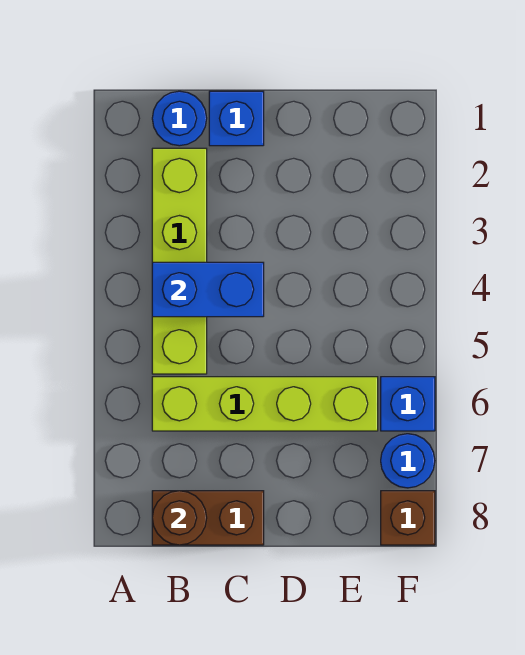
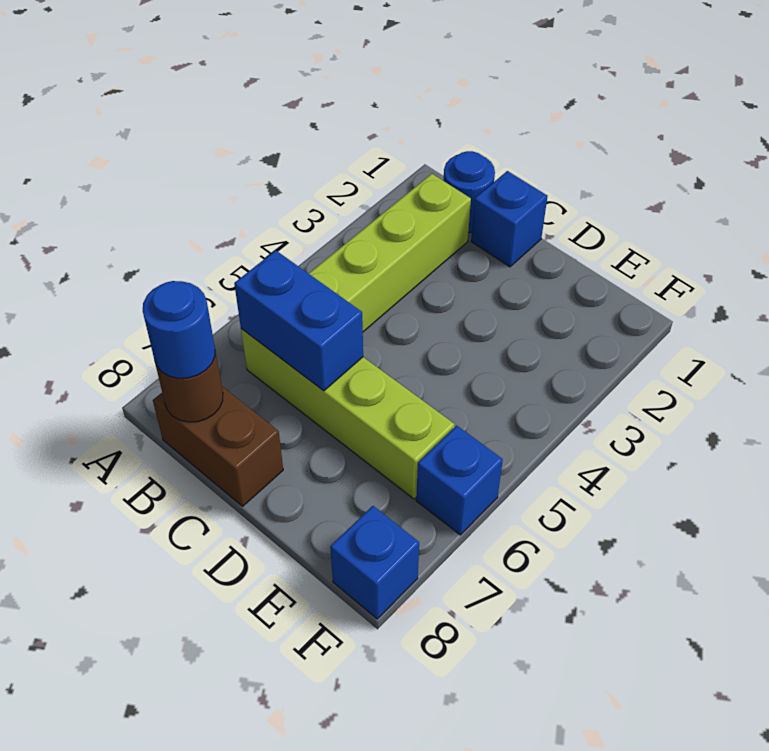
blue brick B4:C4 level 2 -> blue brick B6:C6 level 2
blue round brick F7 level 1 -> blue round brick B8 level 3
brown brick F8 level 1 -> blue brick F8 level 1

